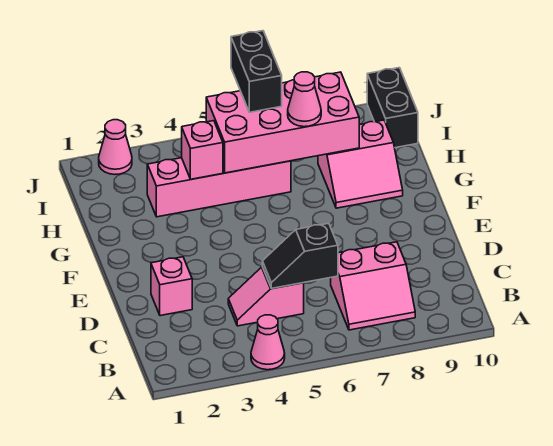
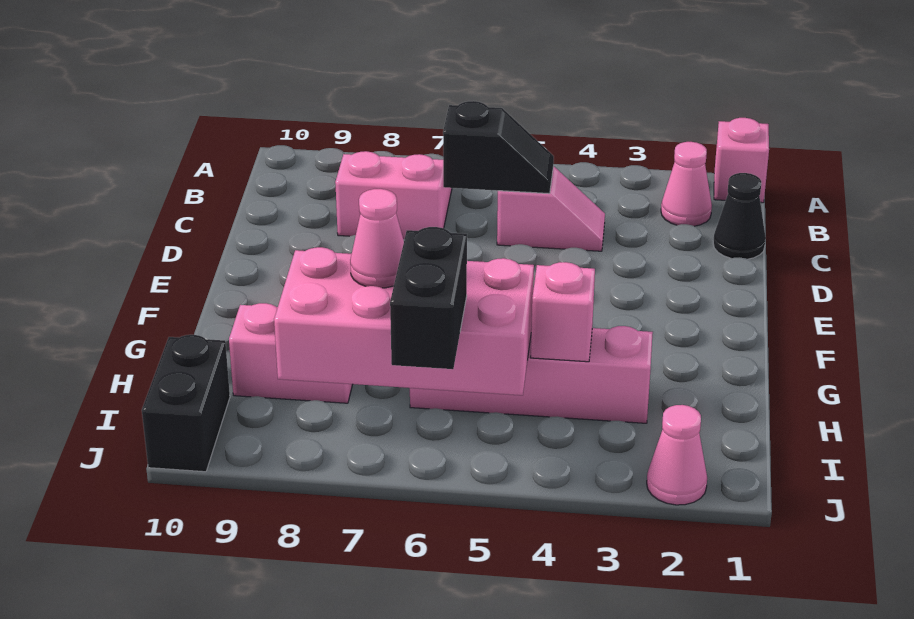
pink cone A4 level 1 -> pink cone B2 level 1
none -> black cone C1 level 1
pink brick D2 level 1 -> pink brick A1 level 1

